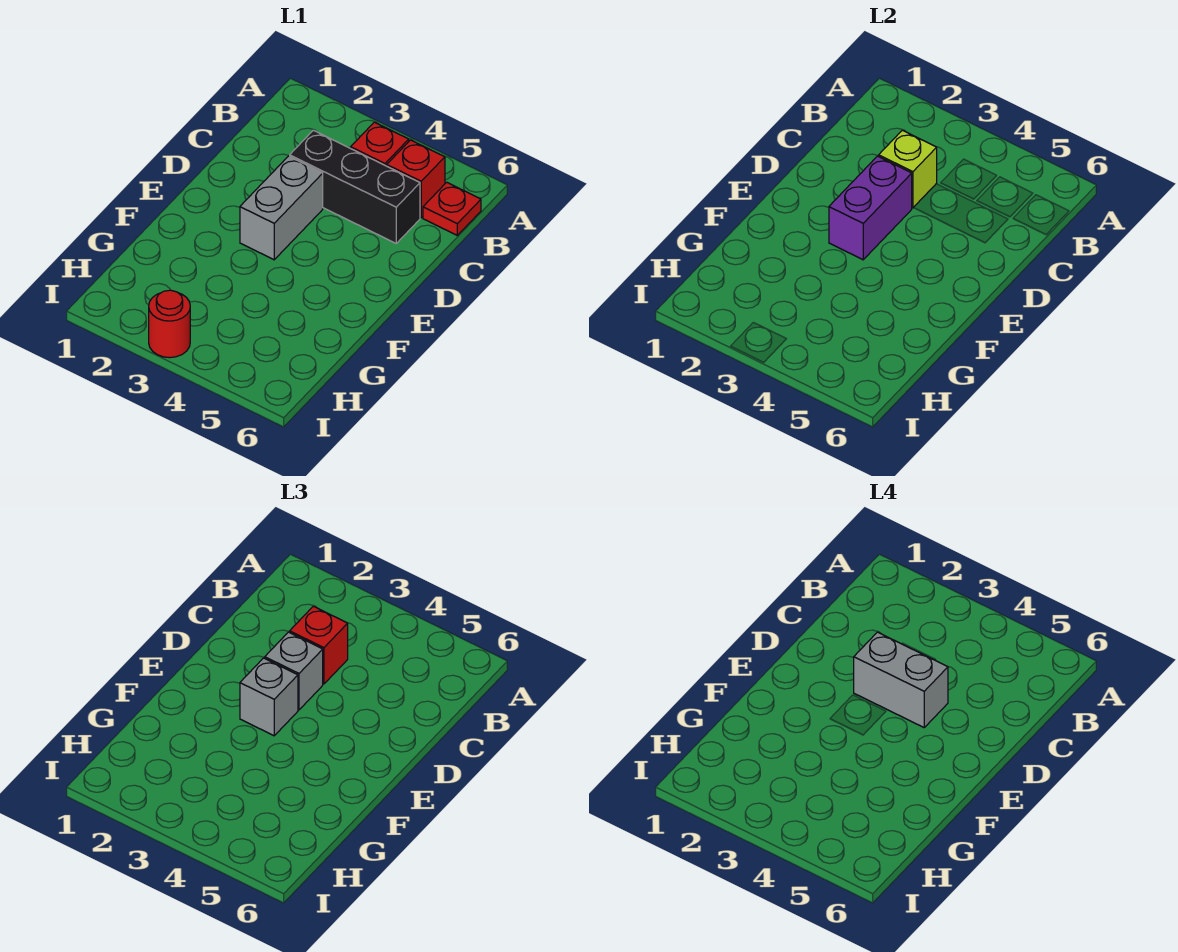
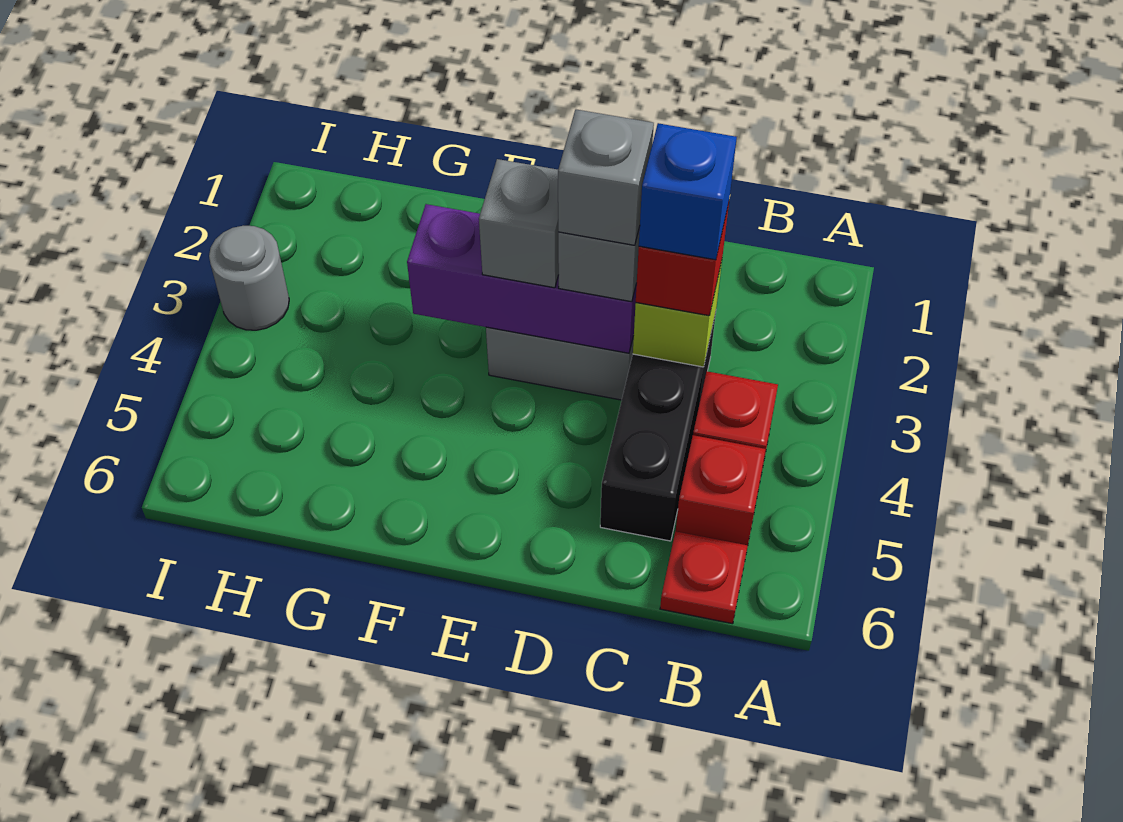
none -> blue brick C3 level 4
purple brick D3:E3 level 2 -> purple brick D3:F3 level 2
grey brick D3:D4 level 4 -> grey brick D3 level 4
red round brick I3 level 1 -> grey round brick I3 level 1

